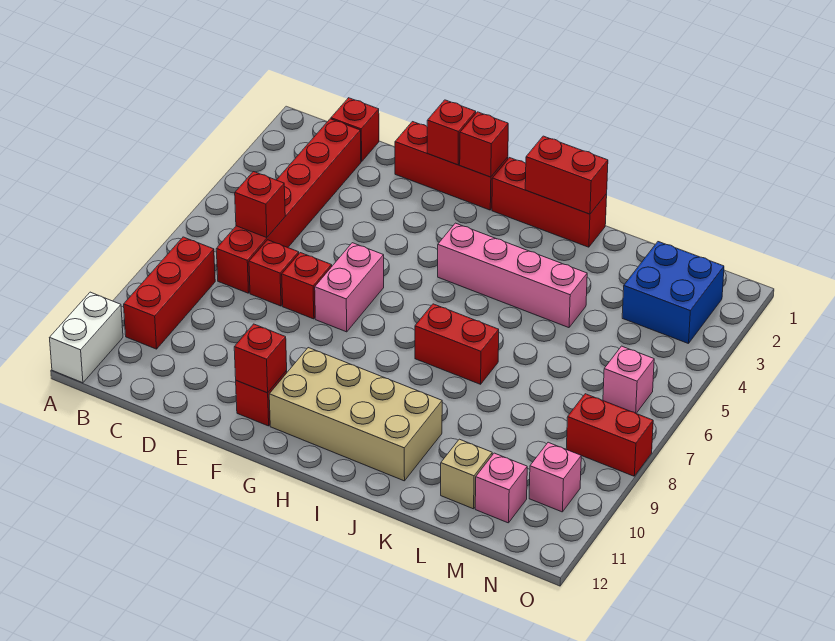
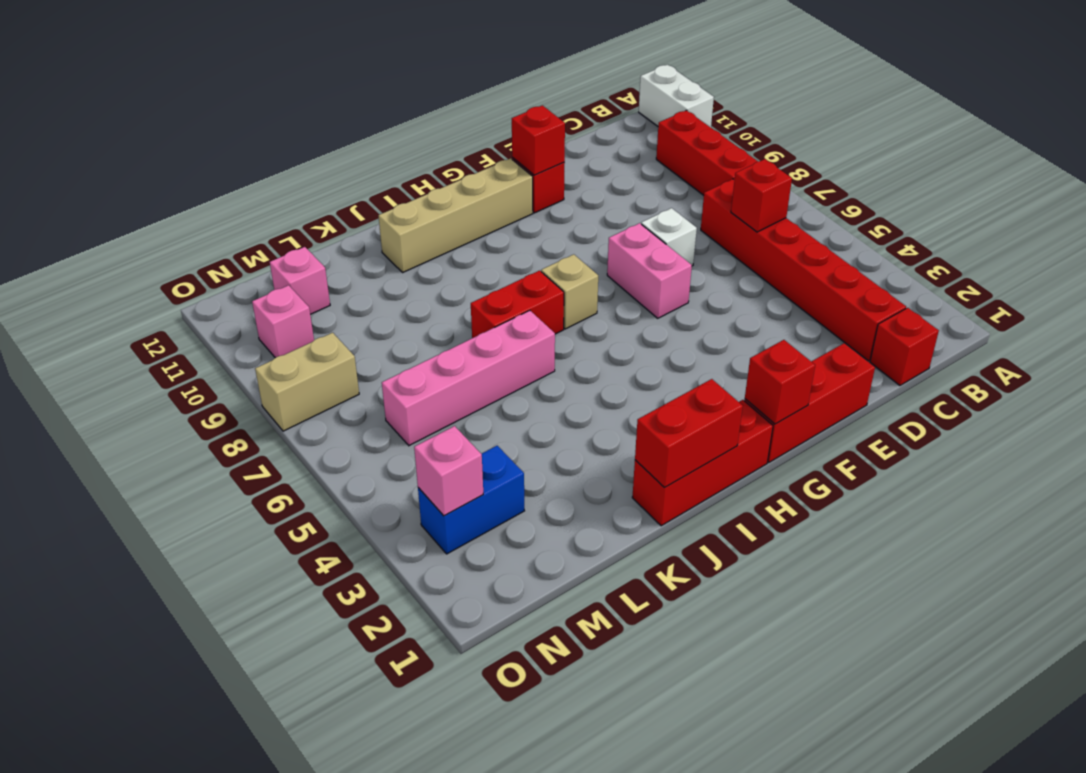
red brick D7 level 1 -> none
red brick E7 level 1 -> white brick E7 level 1
red brick F1 level 2 -> none
tan brick G10:J11 level 1 -> tan brick G11:J11 level 1
pink brick H4:K4 level 1 -> pink brick J6:M6 level 1
tan brick L11 level 1 -> tan brick H7 level 1
blue brick M2:N3 level 1 -> blue brick M3:N3 level 1
pink brick N6 level 1 -> pink brick N3 level 2
red brick N8:O8 level 1 -> tan brick N8:O8 level 1

